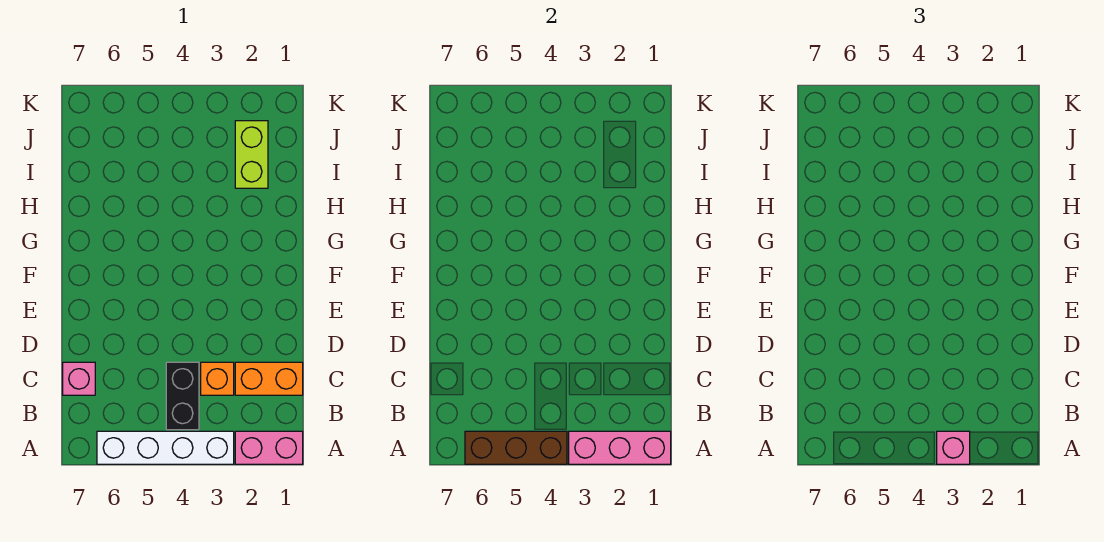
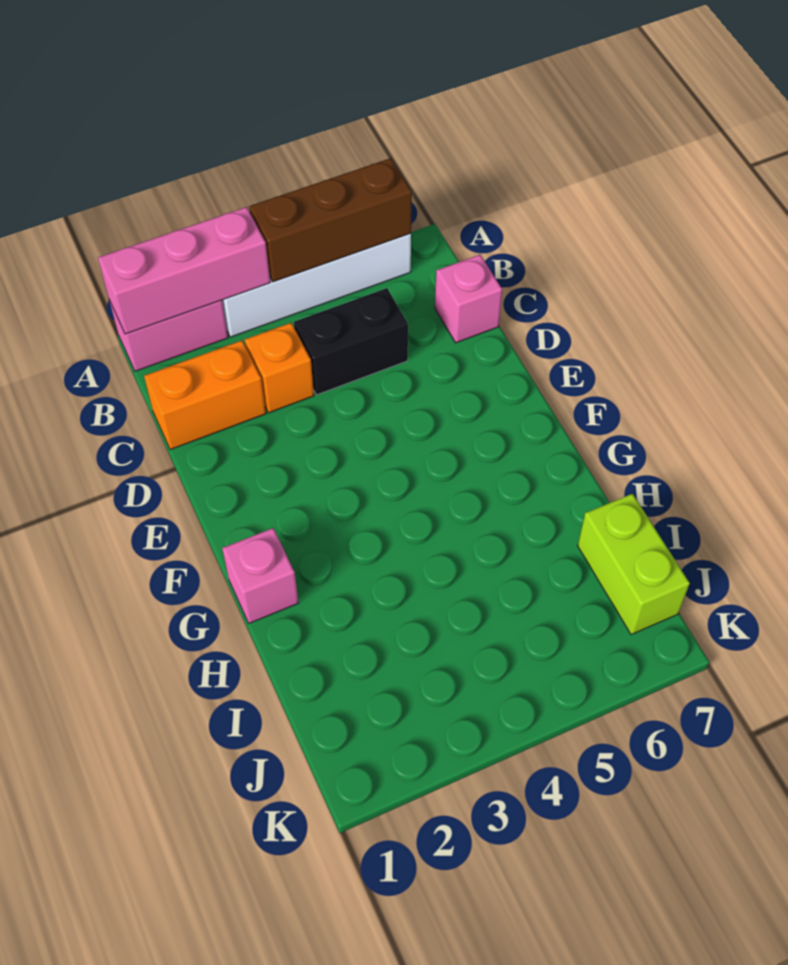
pink brick A3 level 3 -> pink brick G1 level 1
black brick B4:C4 level 1 -> black brick C4:C5 level 1
lime brick I2:J2 level 1 -> lime brick I7:J7 level 1

